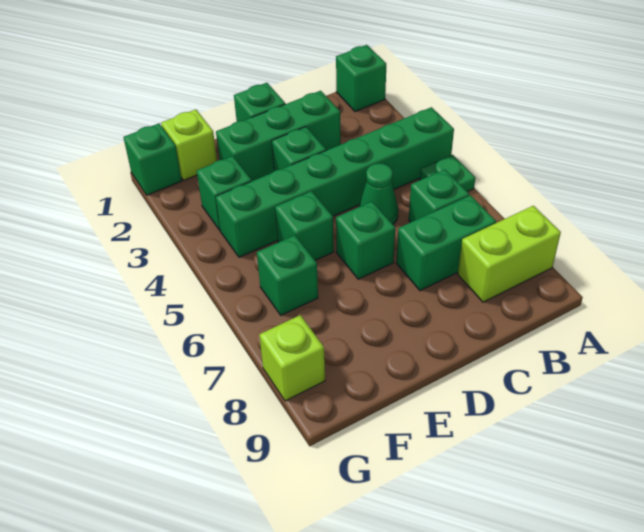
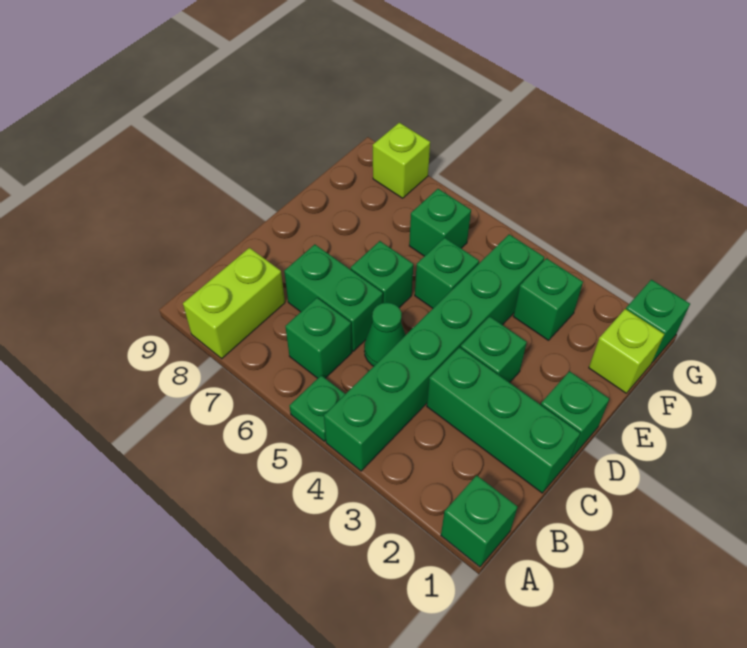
green brick B7:C7 level 1 -> green brick C6:C7 level 1
green brick C2:E2 level 1 -> green brick C1:C3 level 1

